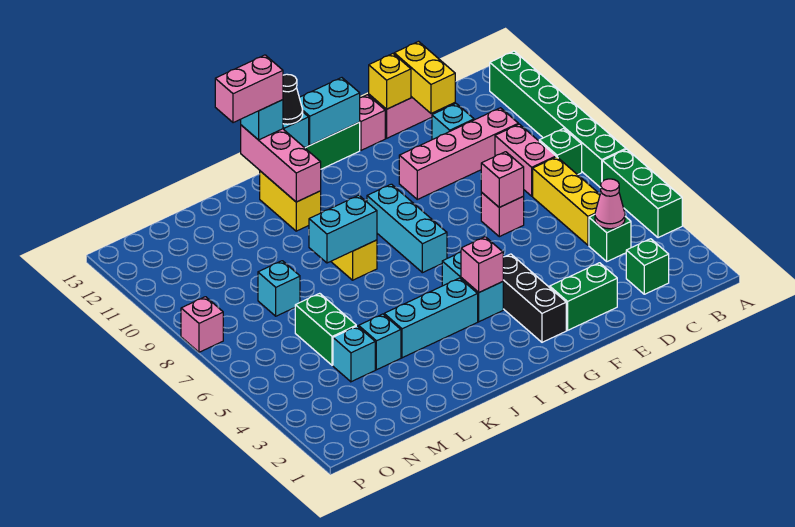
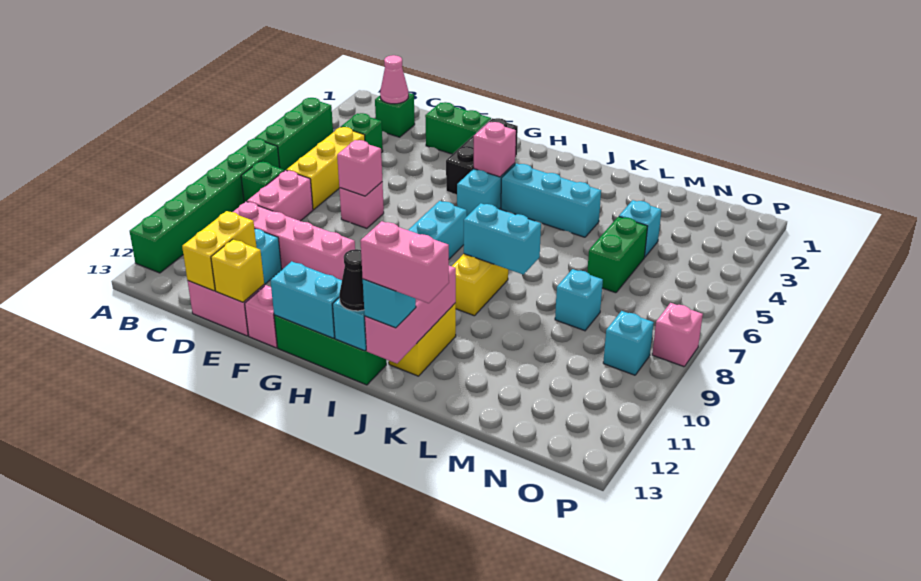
pink cone C4 level 2 -> pink cone C2 level 2
cyan brick L4 level 1 -> cyan brick O9 level 1

